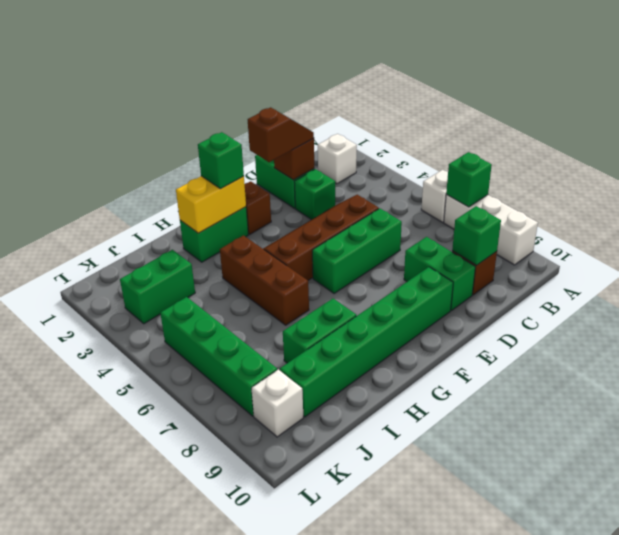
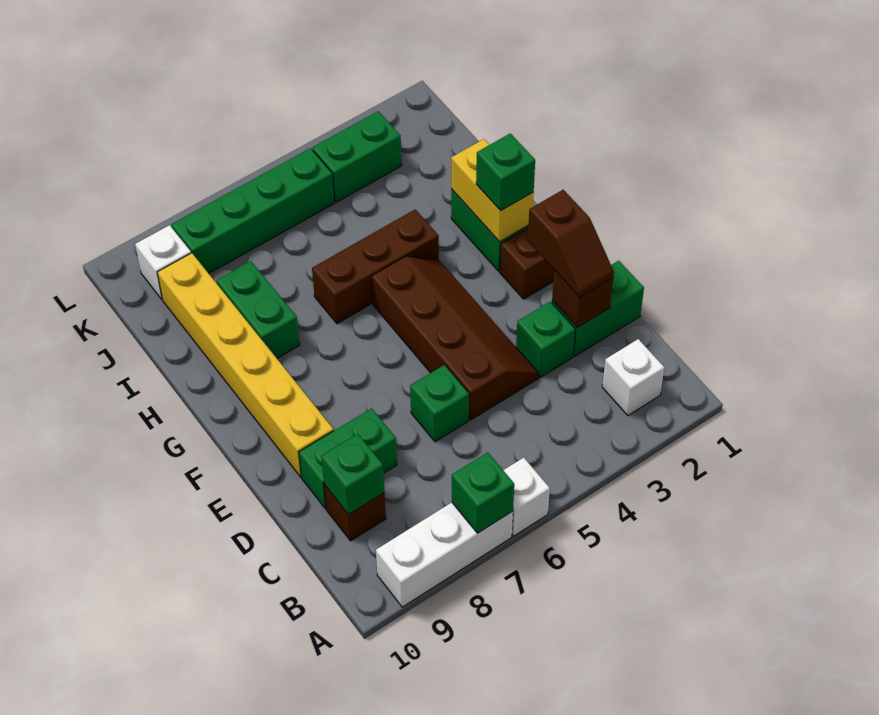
green brick D6:F6 level 1 -> green brick D6 level 1
green brick E9:J9 level 1 -> yellow brick E9:J9 level 1
green brick J3:K3 level 1 -> green brick K3:K4 level 1

